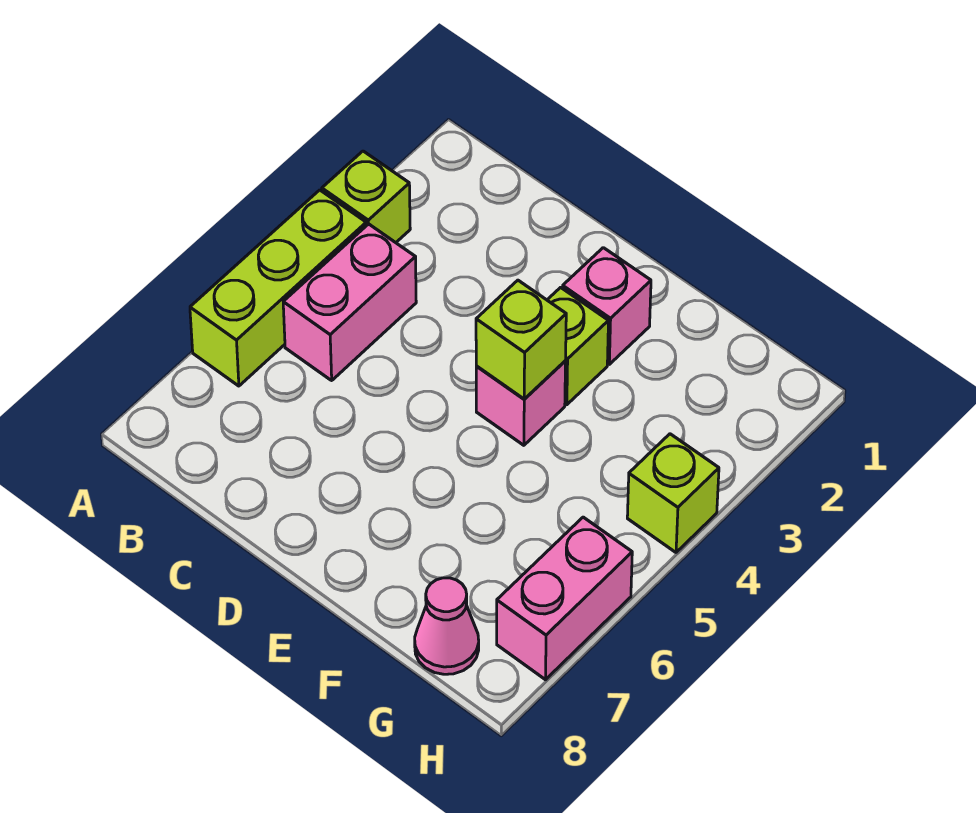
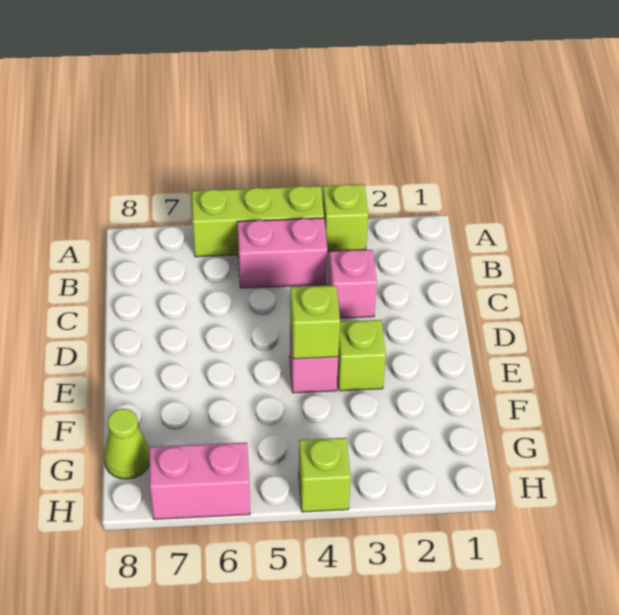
pink brick E2 level 1 -> pink brick C3 level 1
pink cone G8 level 1 -> lime cone G8 level 1

